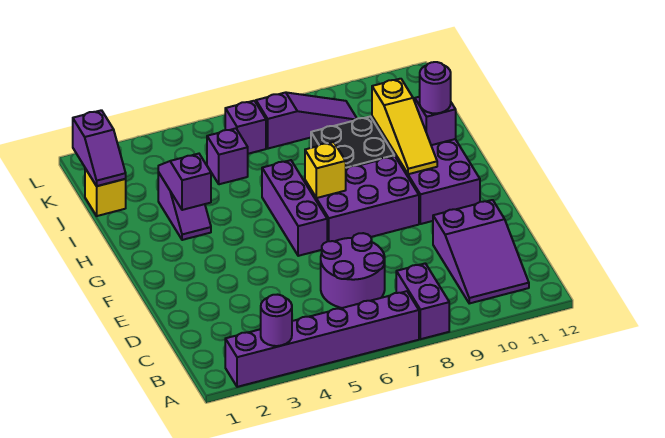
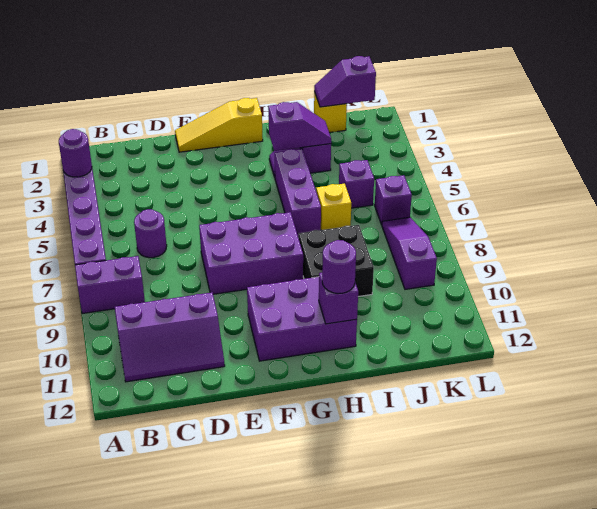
purple slope B10:D11 level 1 top D -> purple slope B10:D11 level 1 top 10
purple round brick C6:D7 level 1 -> purple round brick C6 level 1
purple brick F6:H6 level 1 -> purple brick H4:H6 level 1
purple brick F7:G9 level 1 -> purple brick E7:G8 level 1
yellow brick G7 level 2 -> yellow brick I6 level 1
yellow slope G10:I10 level 2 top I -> yellow slope E1:G1 level 1 top G
purple slope K7:K9 level 1 top 7 -> purple slope K7:K9 level 1 top 9

